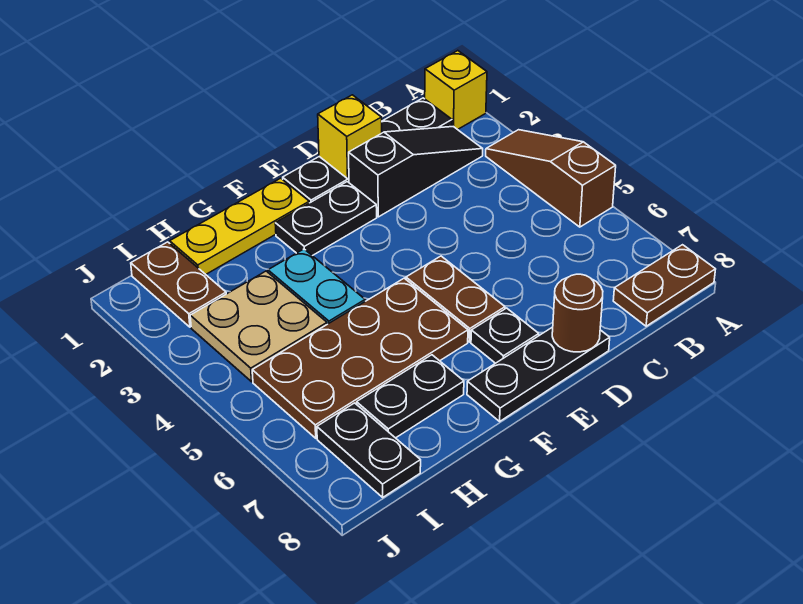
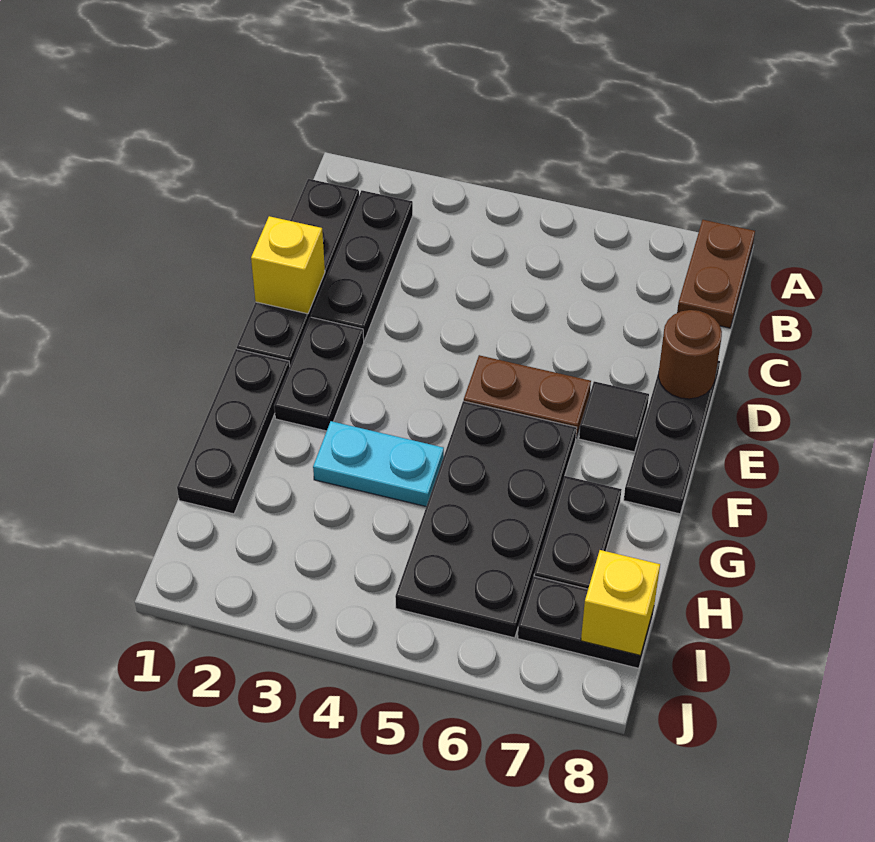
yellow brick A1 level 1 -> yellow brick I8 level 2
brown slope A3:A5 level 1 top 5 -> none
black slope B2:D2 level 1 top D -> black plate B2:D2 level 1
black plate E7 level 1 -> black tile E7 level 1
yellow plate F1:H1 level 1 -> black plate F1:H1 level 1
brown plate F5:I6 level 1 -> black plate F5:I6 level 1
tan plate H3:I4 level 1 -> none
brown plate I1:I2 level 1 -> none

